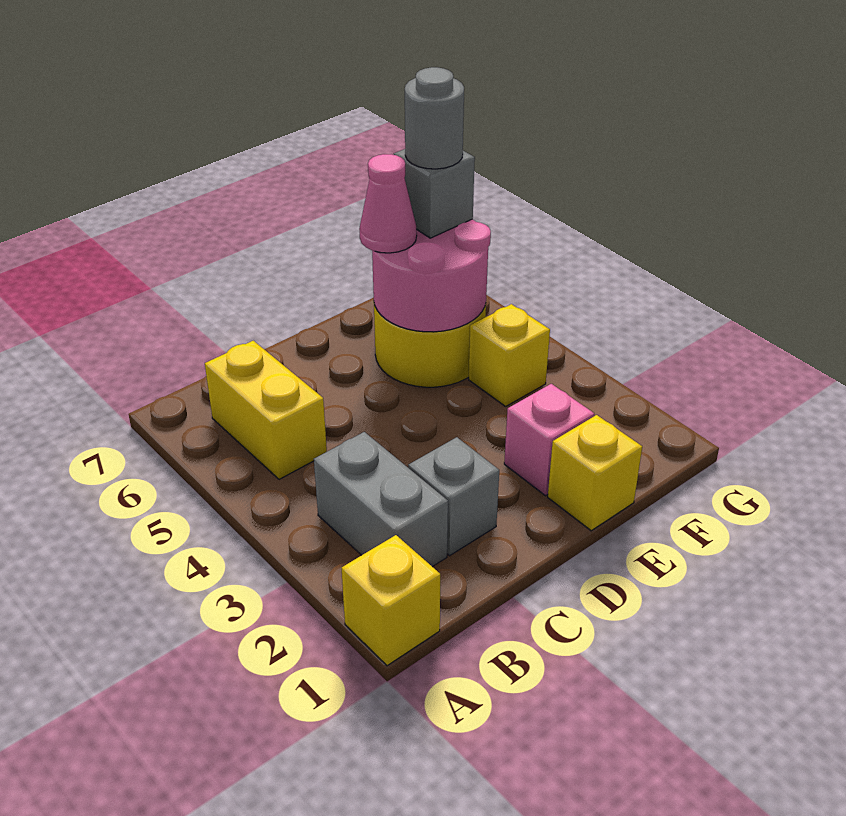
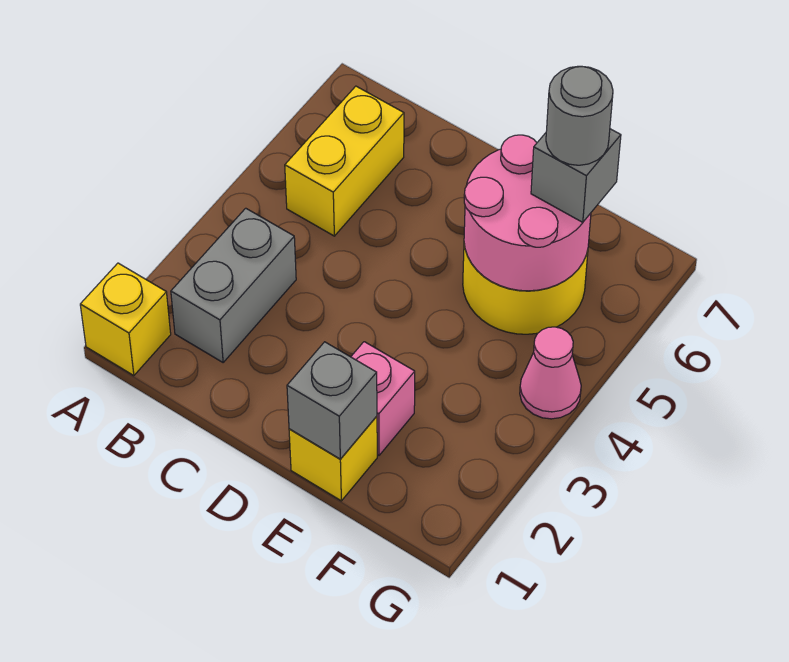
grey brick C2 level 1 -> grey brick E1 level 2
pink cone E6 level 3 -> pink cone G4 level 1
yellow brick F4 level 1 -> none

